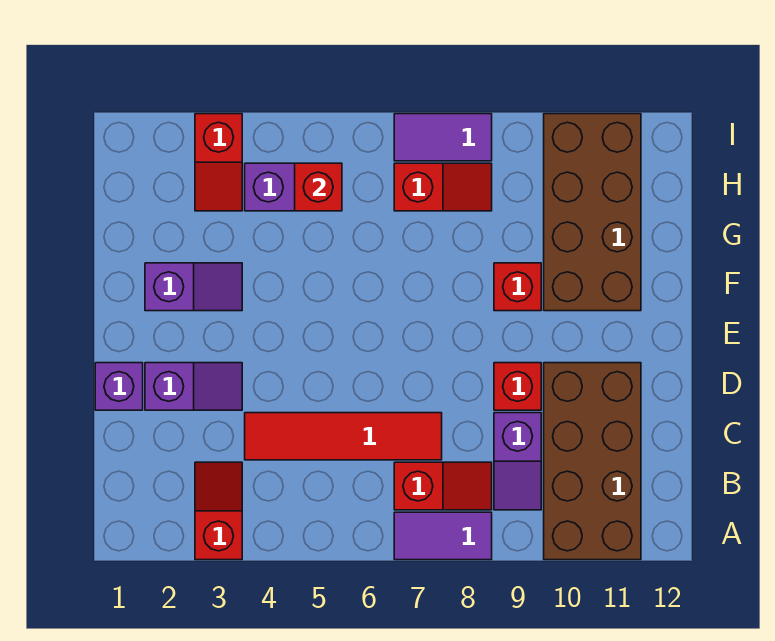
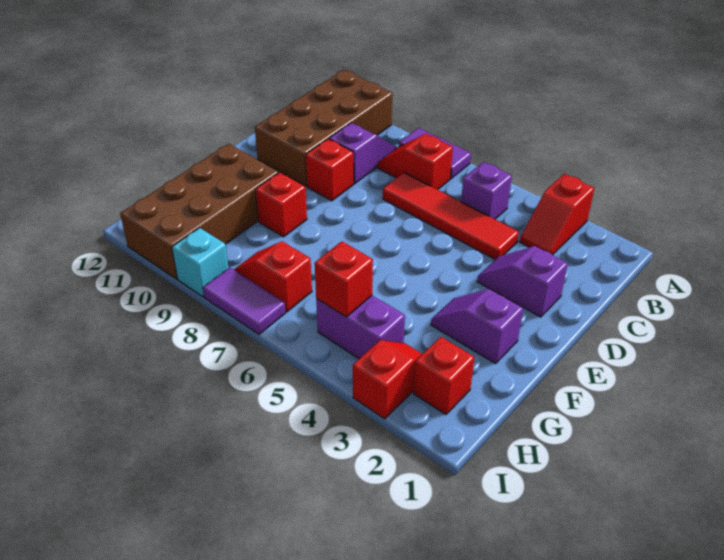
purple brick D1 level 1 -> purple brick B5 level 1
none -> red brick H2 level 1
none -> cyan brick I9 level 1

